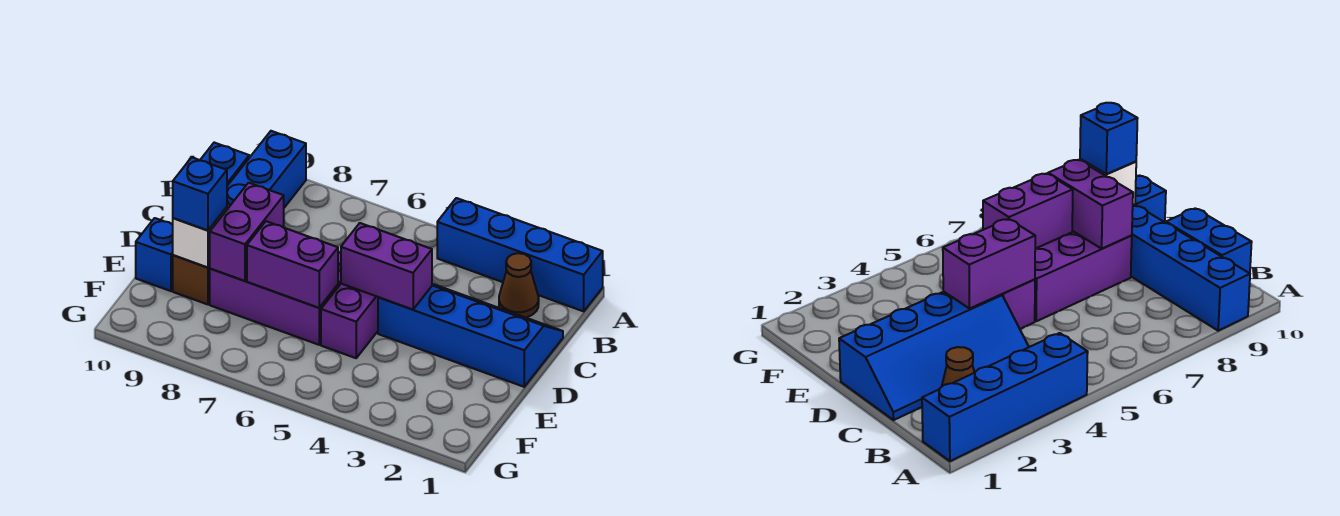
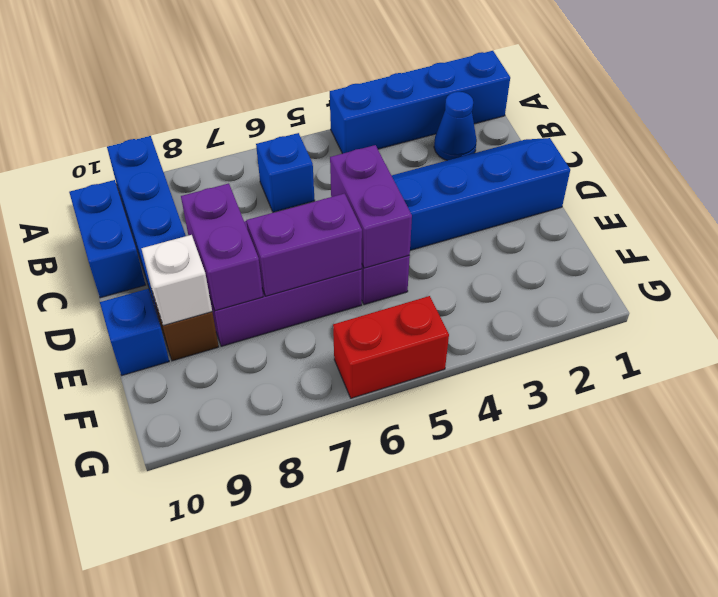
brown cone B2 level 1 -> blue cone B2 level 1
purple brick D4:D5 level 2 -> purple brick D5:E5 level 2
blue brick E9 level 3 -> blue brick B6 level 1
none -> red brick G5:G6 level 1

